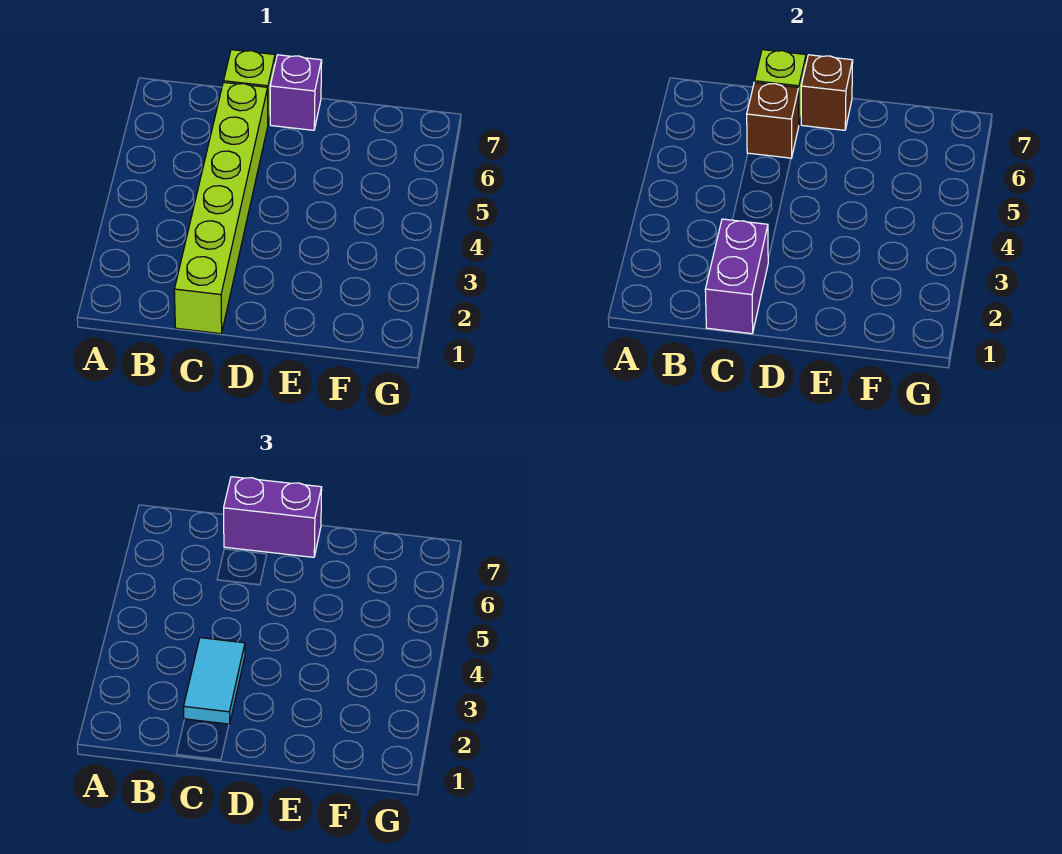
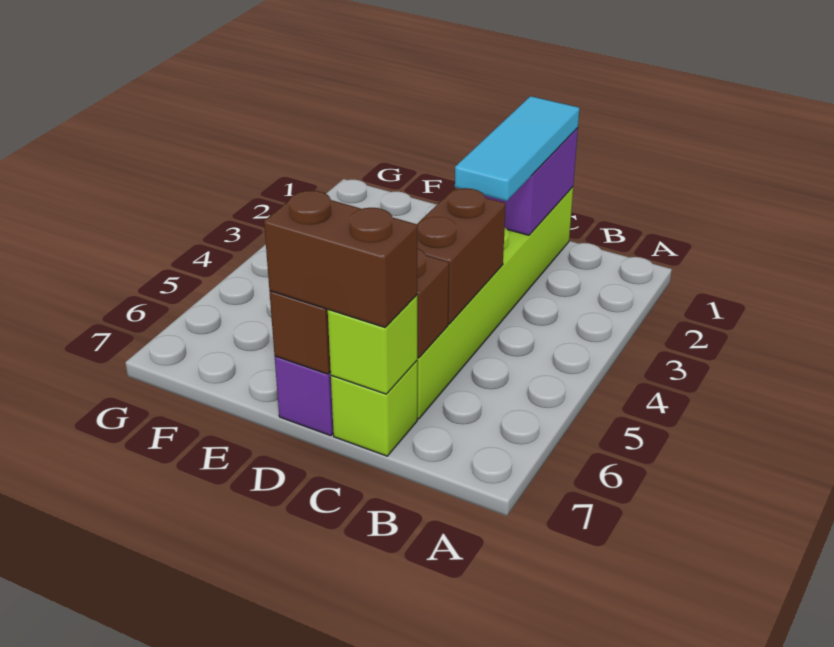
cyan tile C2:C3 level 3 -> cyan tile C1:C3 level 3
none -> brown brick C4:C5 level 2
purple brick C7:D7 level 3 -> brown brick C7:D7 level 3

